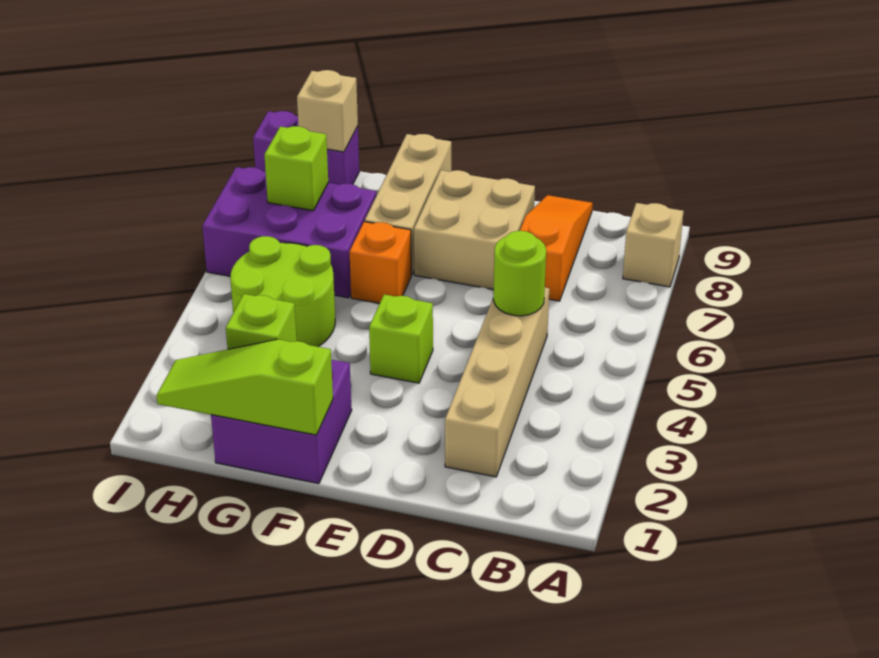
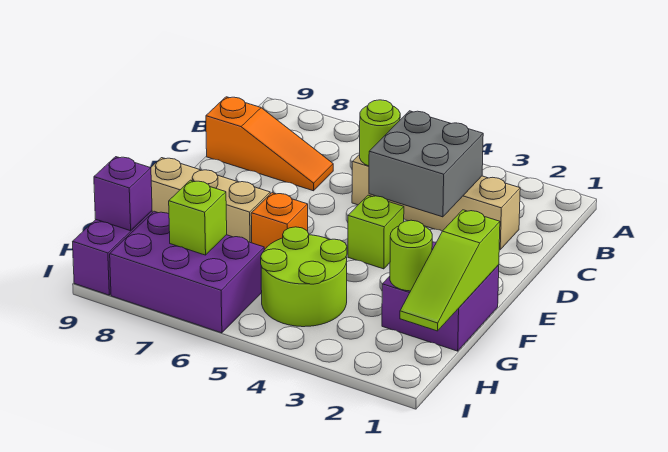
tan brick A8 level 1 -> none
none -> grey brick C3:D4 level 2
orange slope C7:C9 level 1 top 7 -> orange slope C7:C9 level 1 top 9
tan brick D7:E8 level 1 -> none
lime brick G2 level 2 -> lime round brick G2 level 2
purple brick G6:I7 level 1 -> purple brick H6:I8 level 1
tan brick H9 level 2 -> purple brick H9 level 2

